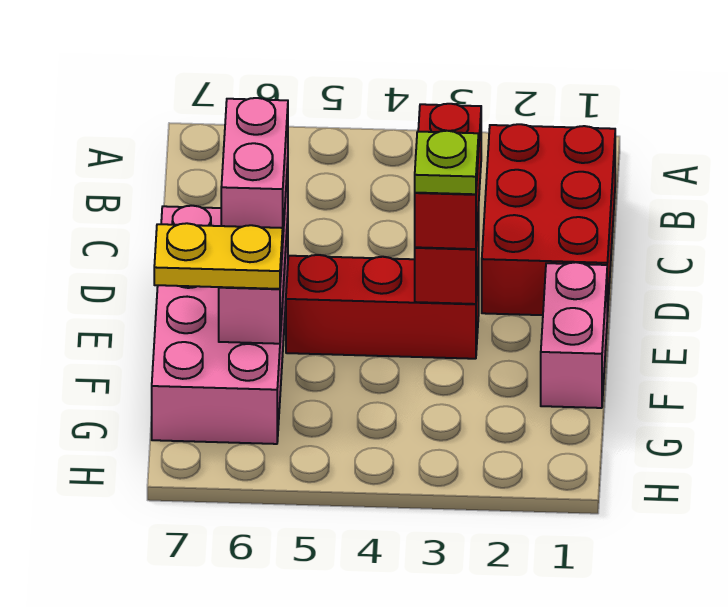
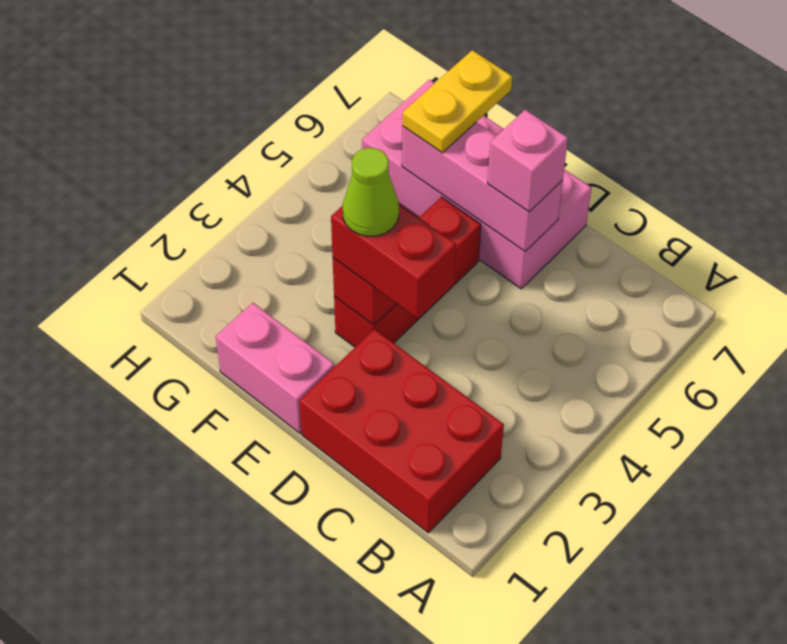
pink brick D6:E6 level 3 -> pink brick D6 level 3
lime plate E3 level 4 -> lime cone E3 level 4

